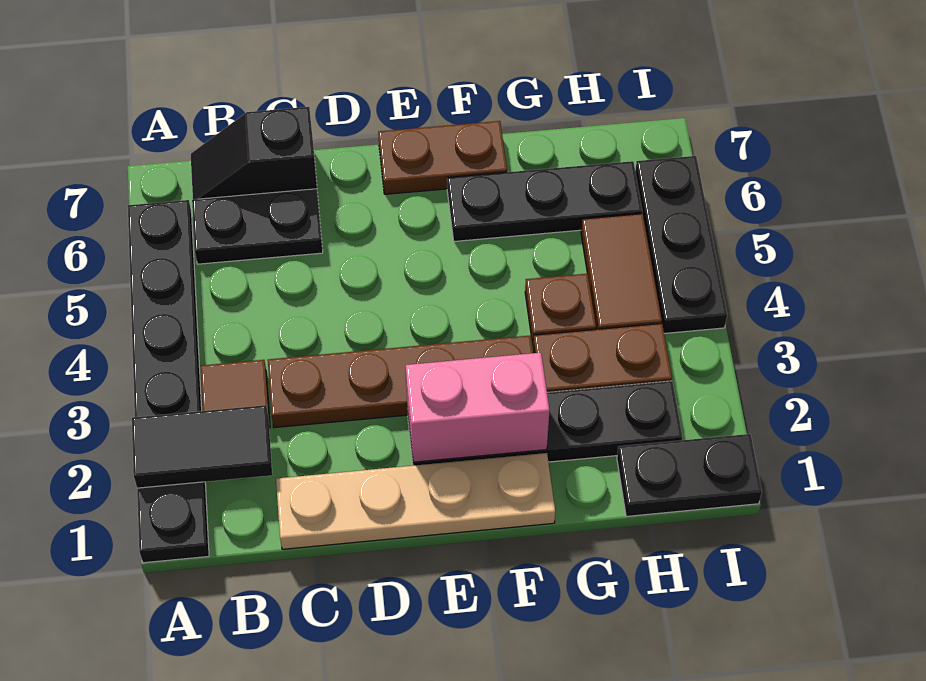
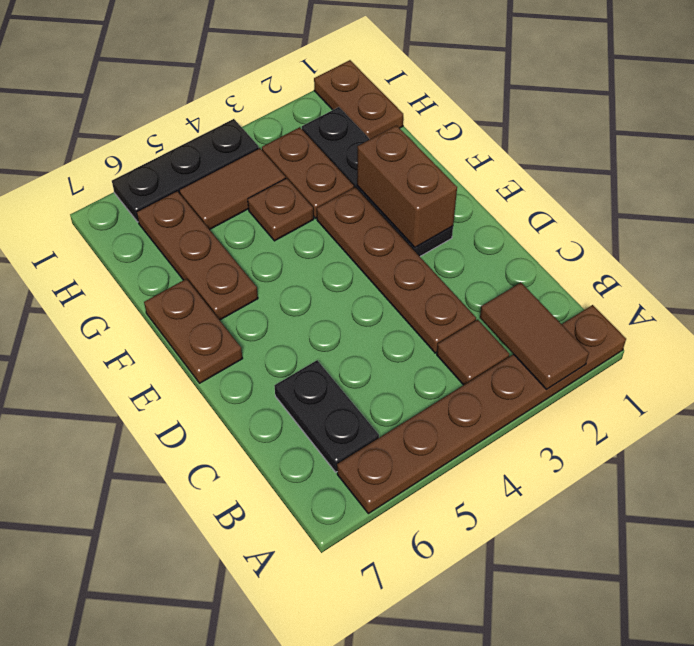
black plate A1:A6 level 1 -> brown plate A1:A6 level 1
black tile A2:B2 level 2 -> brown tile A2:B2 level 2
black slope B7:C7 level 1 top C -> none
tan plate C1:F1 level 1 -> none
pink brick E2:F2 level 2 -> brown brick E2:F2 level 2
black plate F6:H6 level 1 -> brown plate F6:H6 level 1
black plate H1:I1 level 1 -> brown plate H1:I1 level 1

